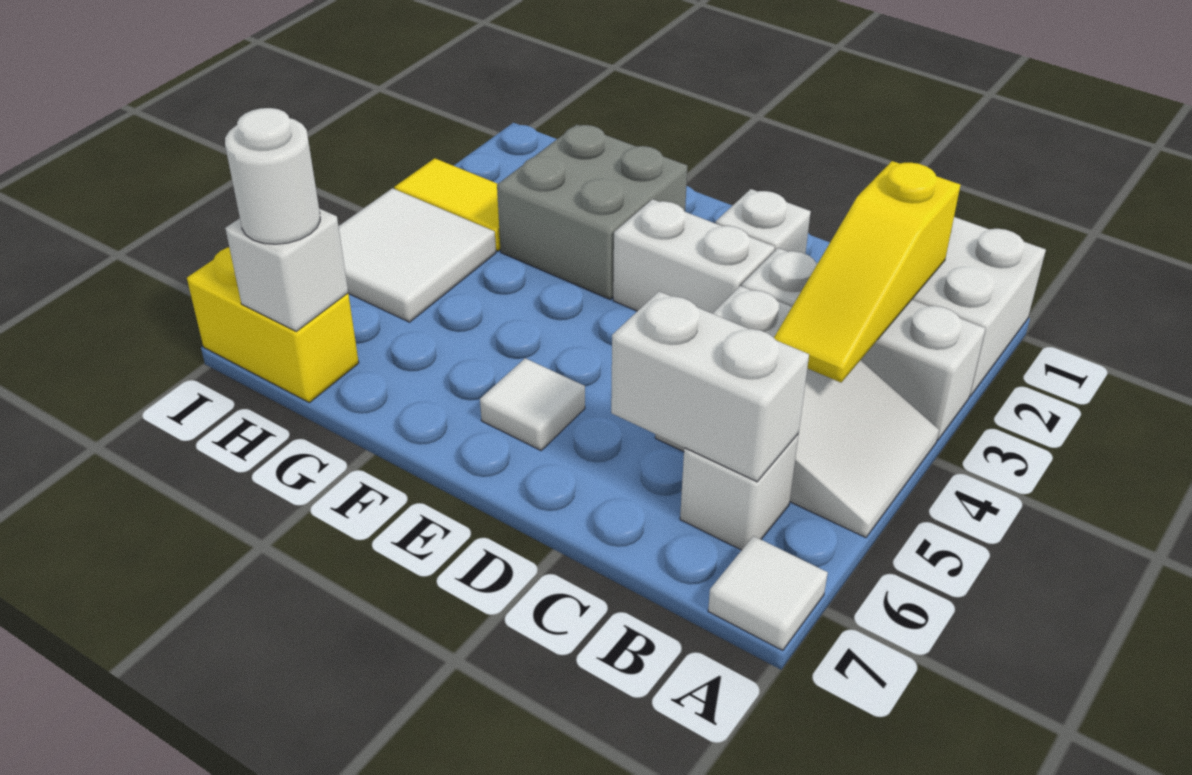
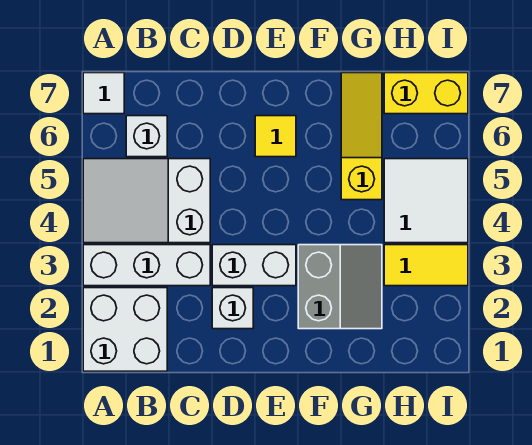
yellow slope B2:B4 level 2 top 2 -> yellow slope G5:G7 level 1 top 5
white brick B6:C6 level 2 -> none
white tile E6 level 1 -> yellow tile E6 level 1
grey brick F2:G3 level 1 -> grey slope F2:G3 level 1 top F
white brick H7 level 2 -> none
white round brick H7 level 3 -> none

